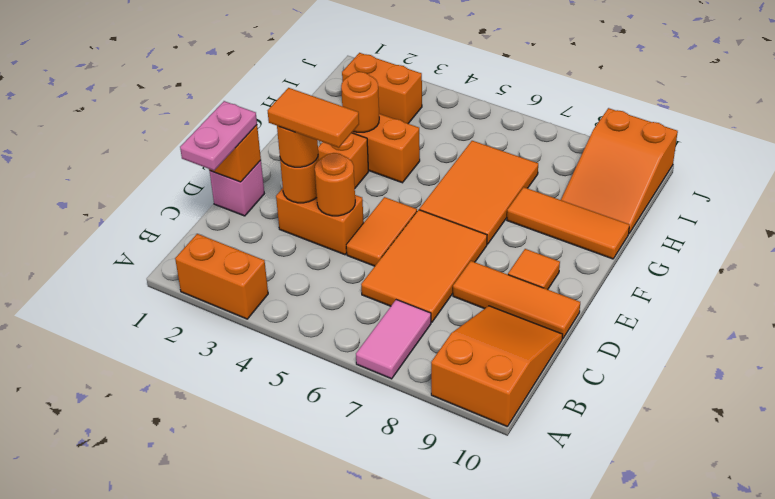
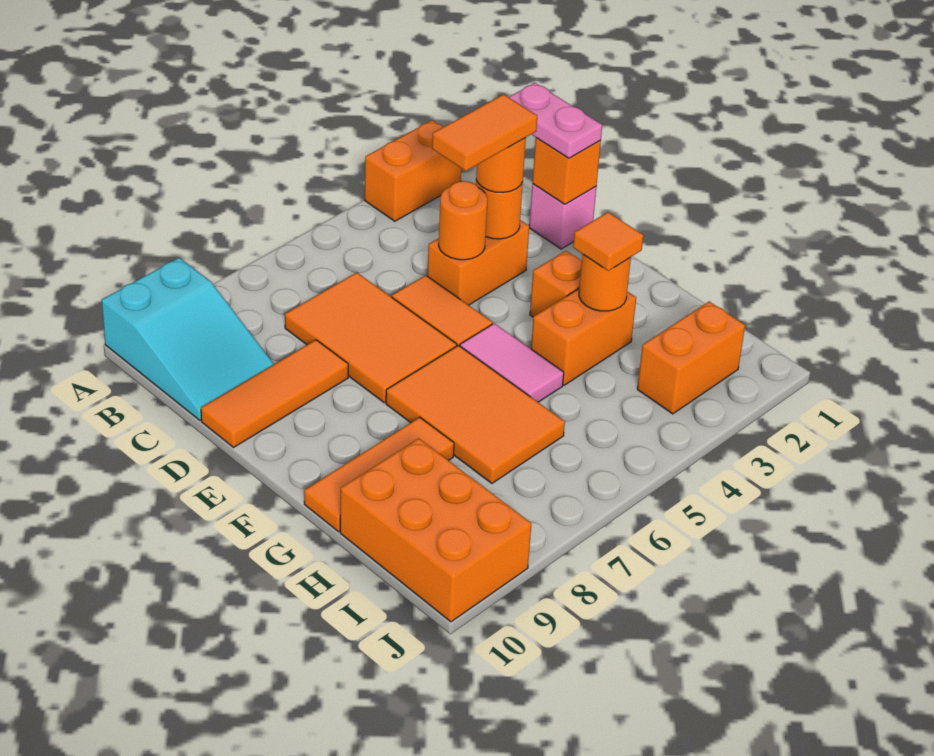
pink tile A7:B7 level 1 -> pink tile F5:G5 level 1
orange slope A9:C10 level 1 top A -> cyan slope A9:C10 level 1 top A
orange tile E9 level 1 -> orange tile G3 level 3
orange slope H9:J10 level 1 top J -> orange brick H9:J10 level 1

